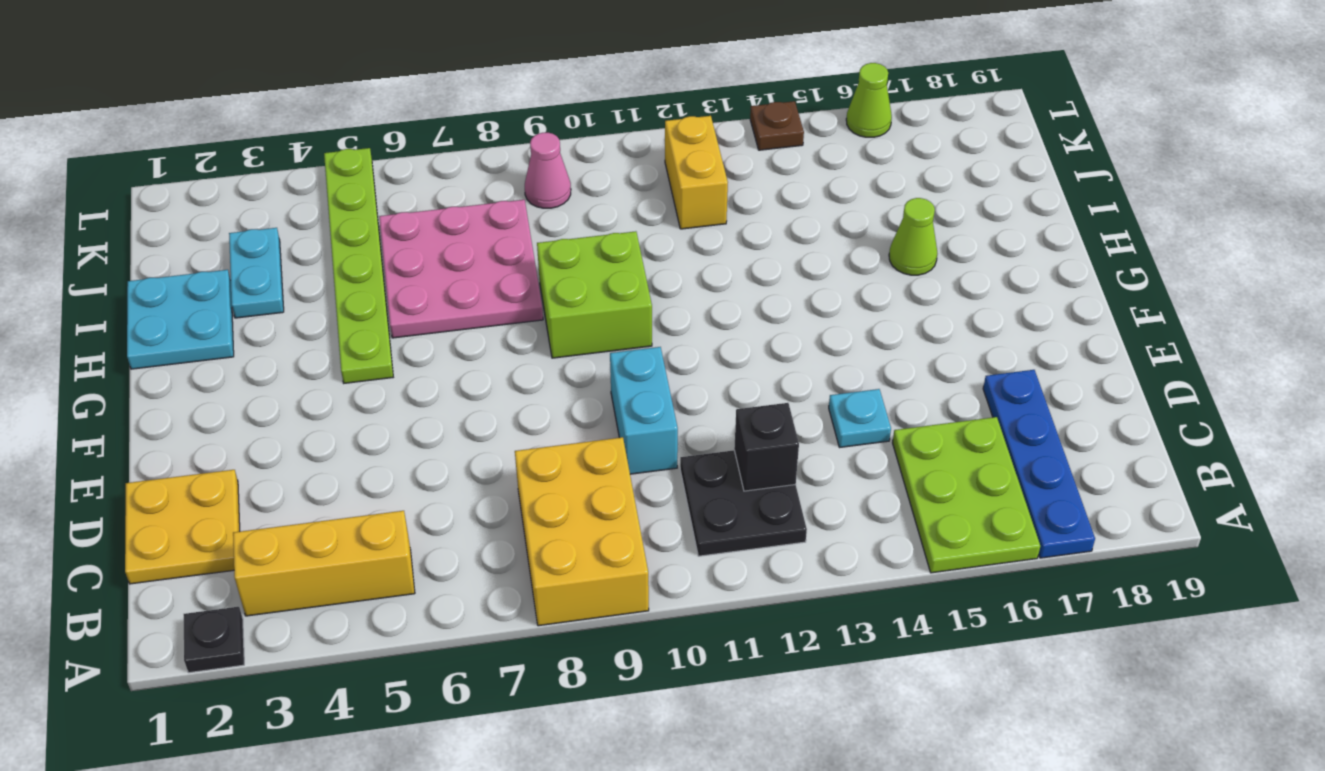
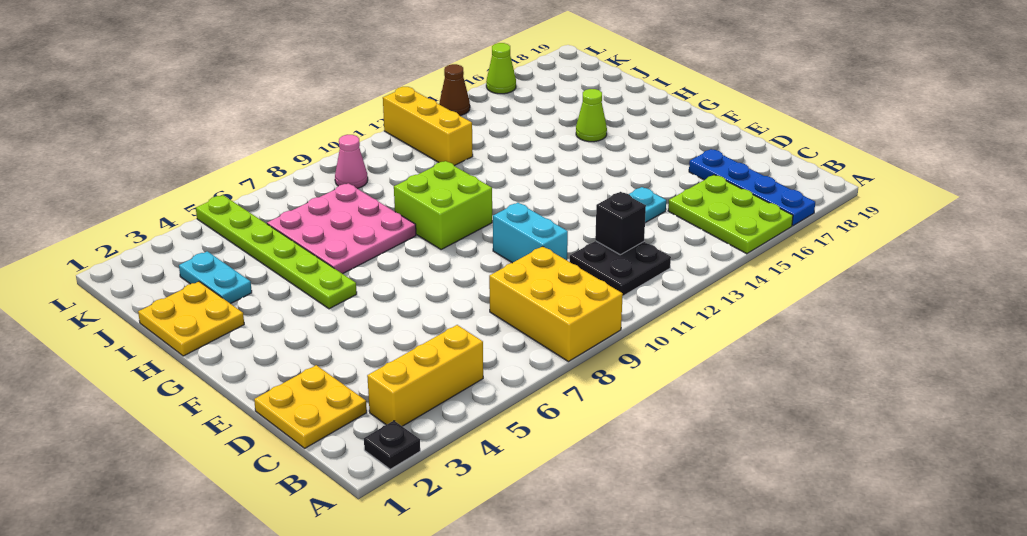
cyan plate H1:I2 level 1 -> yellow plate H1:I2 level 1
yellow brick J12:K12 level 1 -> yellow brick J12:L12 level 1
brown plate L14 level 1 -> brown cone L14 level 1

